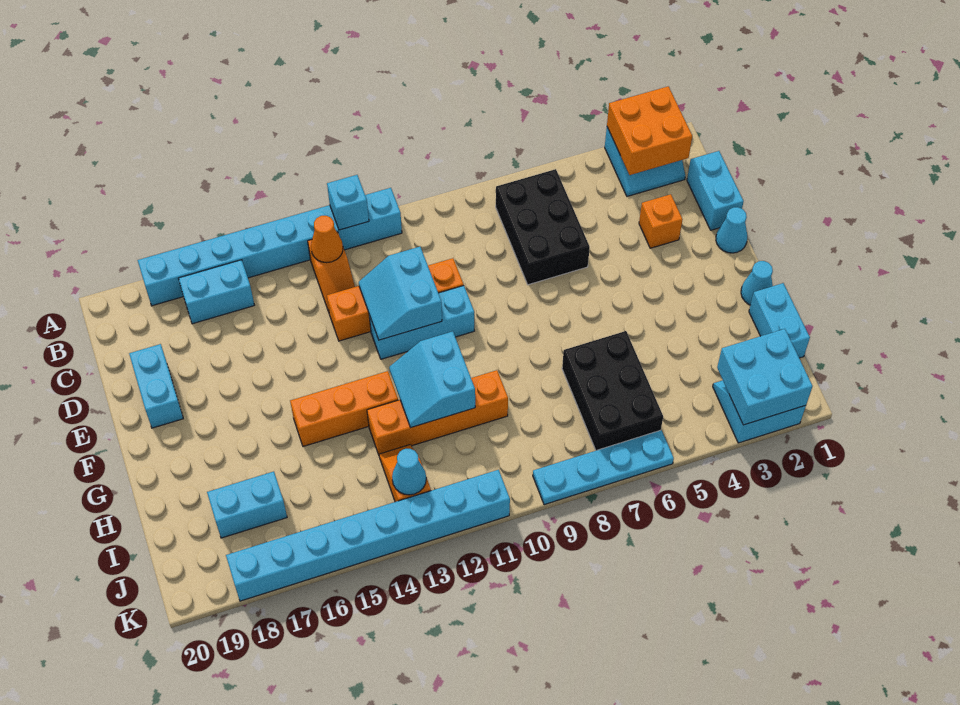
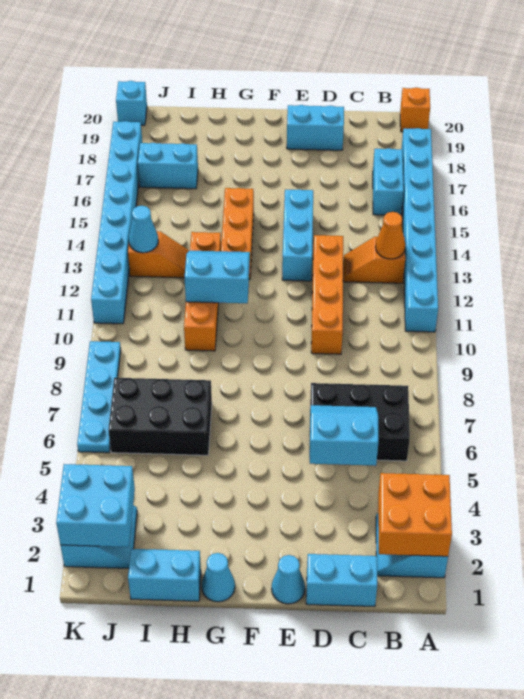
cyan brick A12 level 2 -> cyan brick K20 level 1
orange brick D3 level 1 -> orange brick A20 level 1
cyan slope D11:E12 level 2 top 11 -> cyan slope C5:D6 level 2 top 5
cyan brick E10:E12 level 1 -> cyan brick E13:E15 level 1
cyan brick I17:I18 level 1 -> cyan brick I17:J17 level 1

